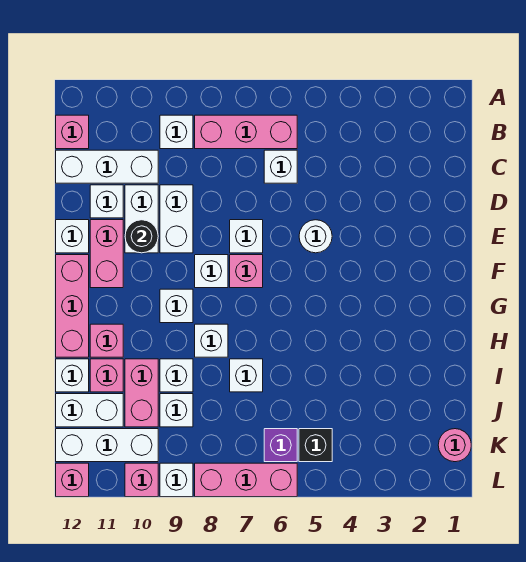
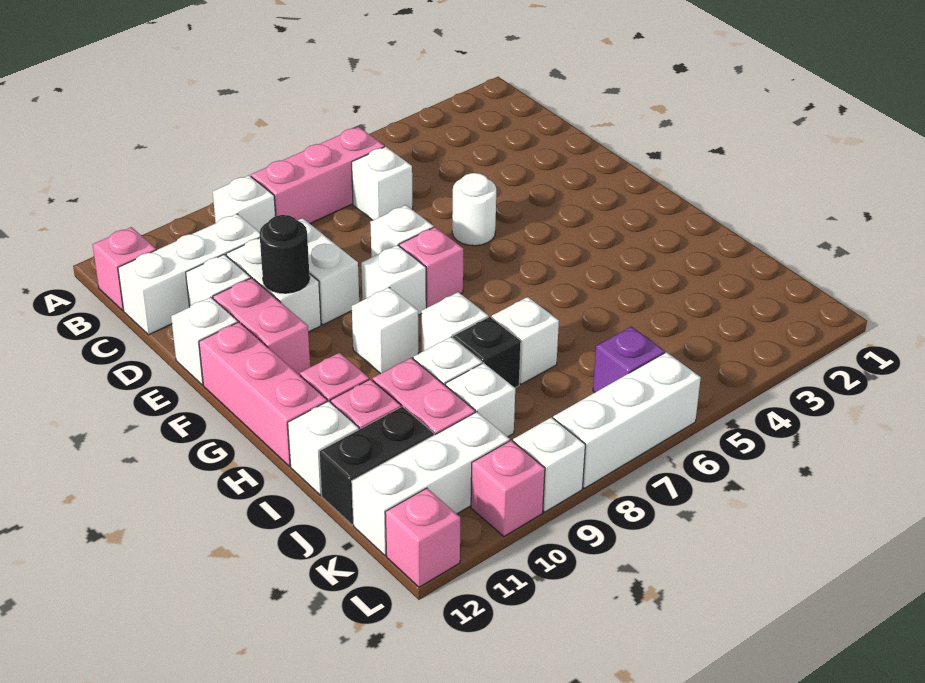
white brick J11:J12 level 1 -> black brick J11:J12 level 1
pink round brick K1 level 1 -> none
black brick K5 level 1 -> black brick I8 level 1
pink brick L6:L8 level 1 -> white brick L6:L8 level 1

